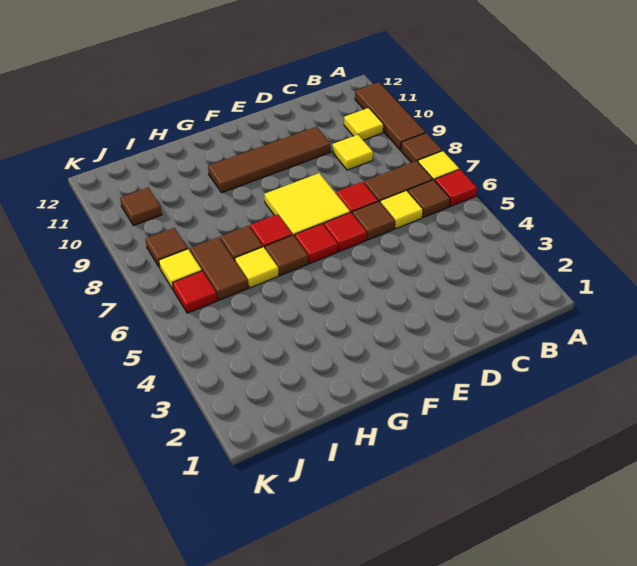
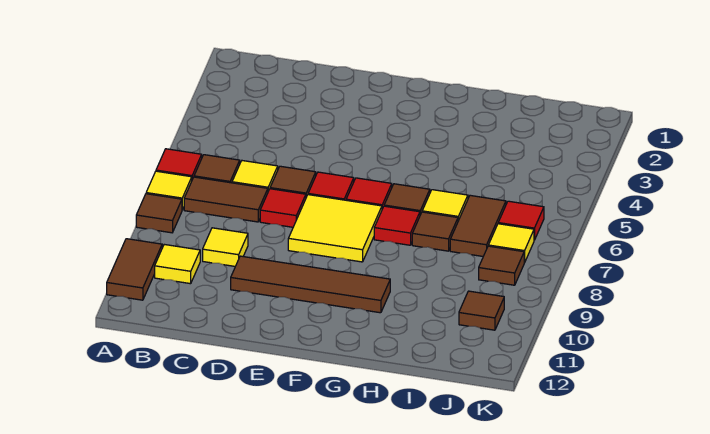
brown tile A9:A11 level 1 -> brown tile A10:A11 level 1

